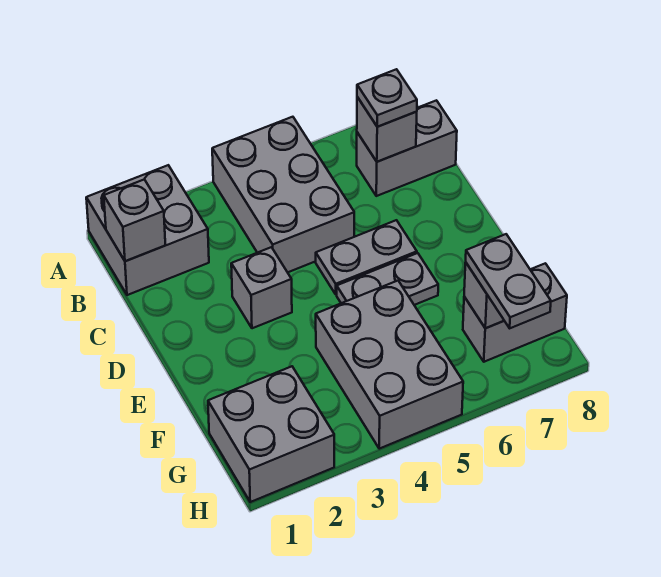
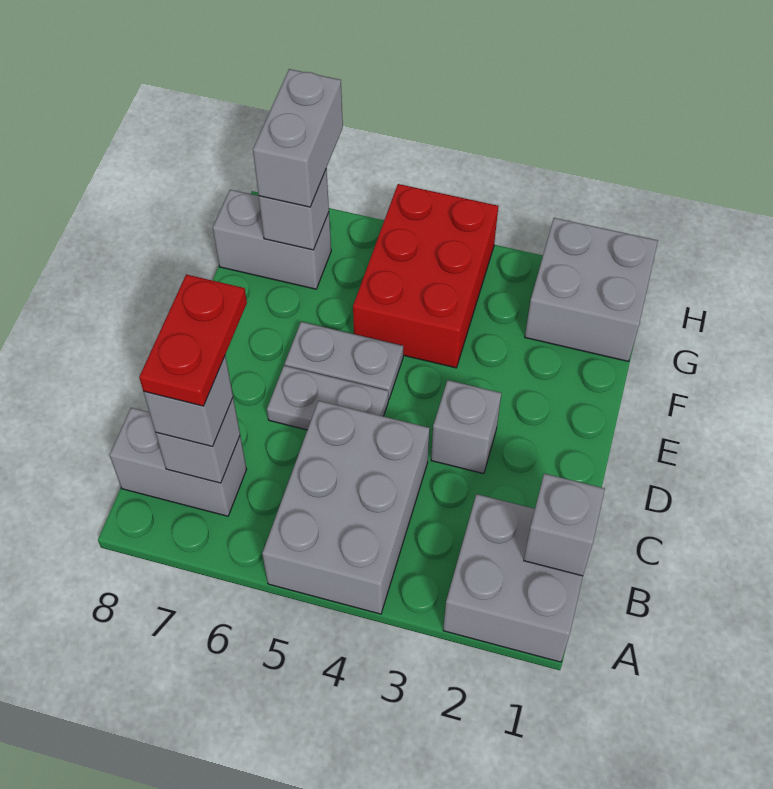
grey plate B7 level 3 -> grey brick B7 level 3
none -> red plate B7:C7 level 4
grey brick F4:H5 level 1 -> red brick F4:H5 level 1
grey plate G7:H7 level 3 -> grey brick G7:H7 level 3

